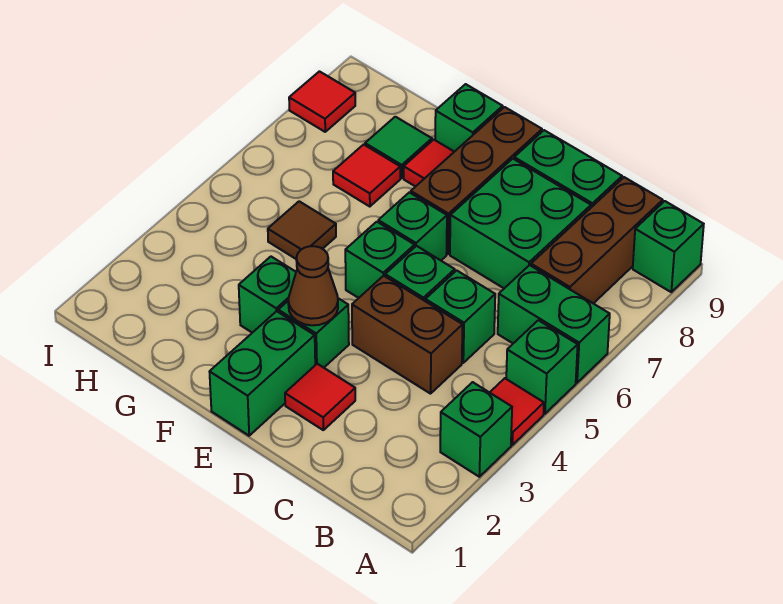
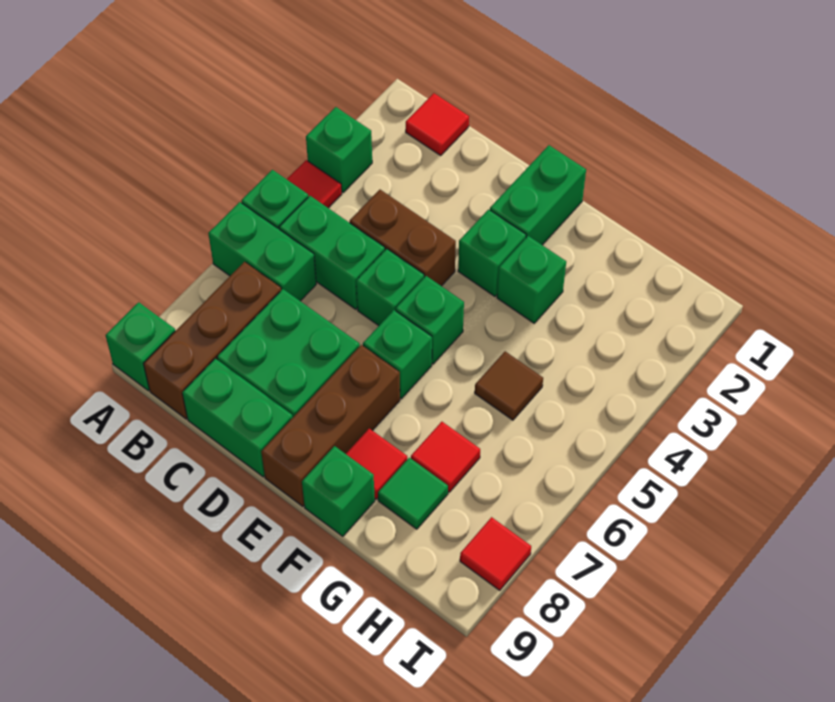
green brick C5 level 1 -> green brick B5:C5 level 1
red tile D2 level 1 -> red tile B1 level 1
brown cone E3 level 2 -> none

